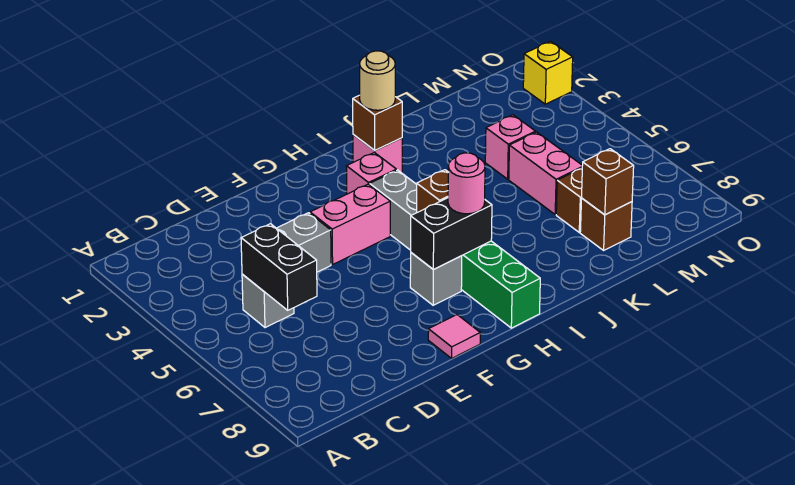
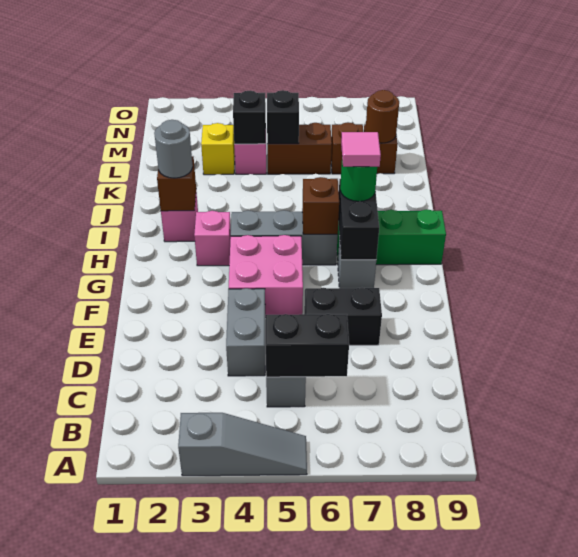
none -> grey slope A3:A5 level 1 top 3
none -> black brick E6:E7 level 1
pink brick F4:G4 level 1 -> pink brick F4:G5 level 1
pink tile F9 level 1 -> pink tile H7 level 4
pink round brick H7 level 3 -> green round brick H7 level 3
tan round brick I2 level 3 -> grey round brick I2 level 3
none -> black brick L4 level 2
pink brick L5:L6 level 1 -> brown brick L5:L6 level 1
none -> black brick L5 level 2
brown brick L8 level 2 -> brown round brick L8 level 2
yellow brick O2 level 1 -> yellow brick L3 level 1

